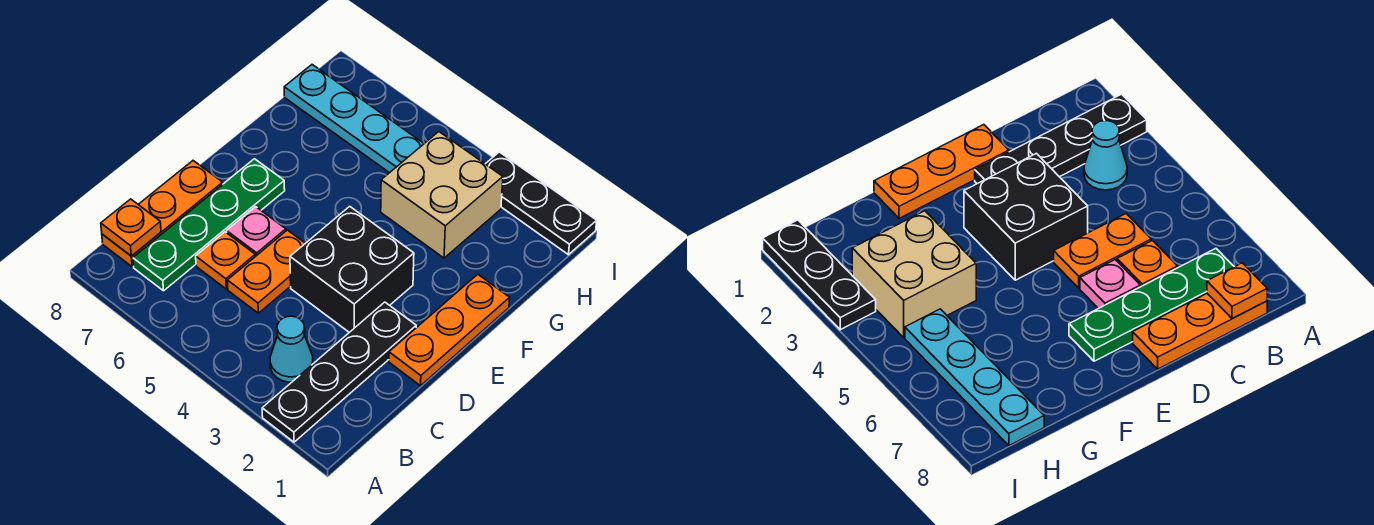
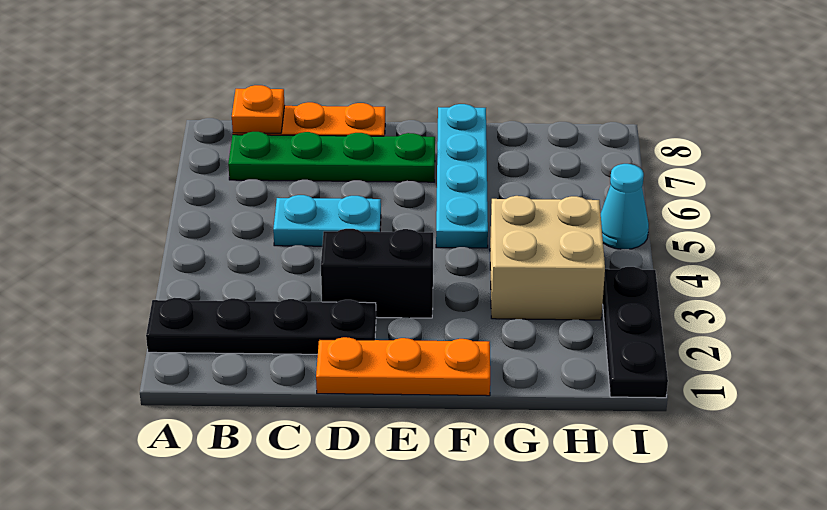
cyan cone B3 level 1 -> cyan cone I5 level 1
orange plate C5:D5 level 1 -> cyan plate C5:D5 level 1
orange plate C6 level 1 -> none
black brick D3:E4 level 1 -> black brick D3:E3 level 1
pink plate D6 level 1 -> none
cyan plate H5:H8 level 1 -> cyan plate F5:F8 level 1

